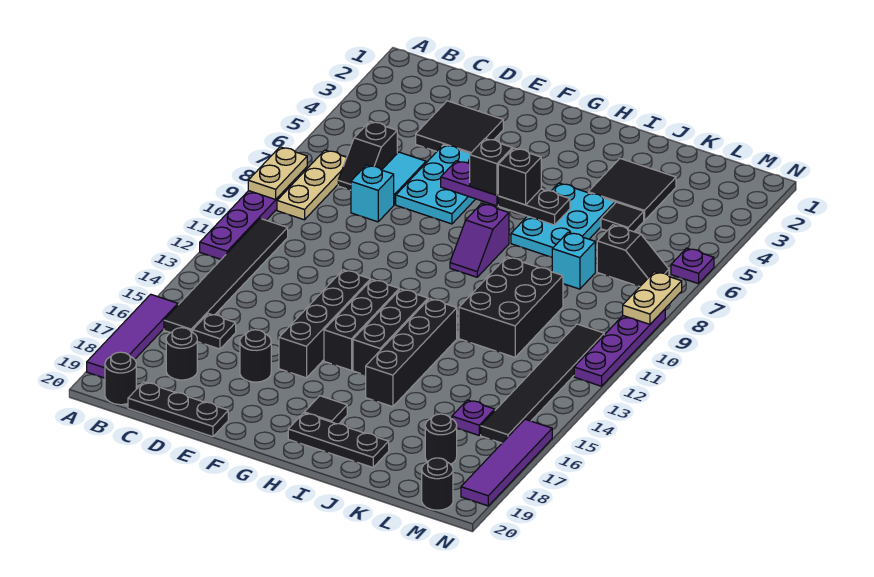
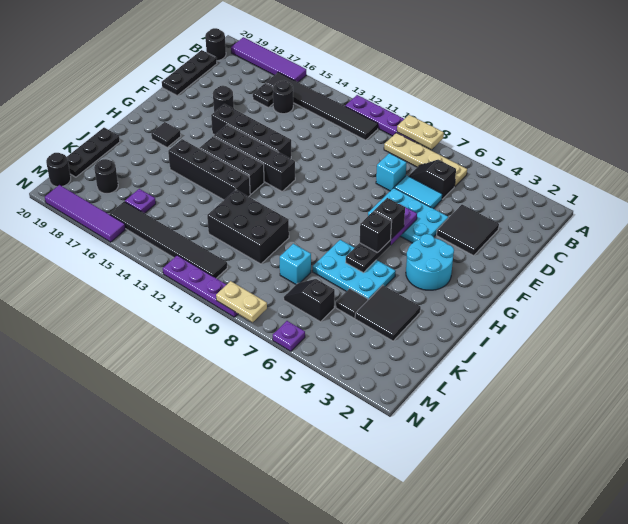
tan plate B7:B9 level 1 -> tan plate B6:B9 level 1
black round brick C18 level 1 -> black round brick C15 level 1
none -> cyan round brick G3:H4 level 1
black brick G13:G15 level 1 -> black brick G12:G15 level 1
purple slope H8:H9 level 1 top 8 -> none
black plate H19:J19 level 1 -> black plate J20:L20 level 1
black slope L7:M7 level 1 top L -> black slope L6:L7 level 1 top 6

